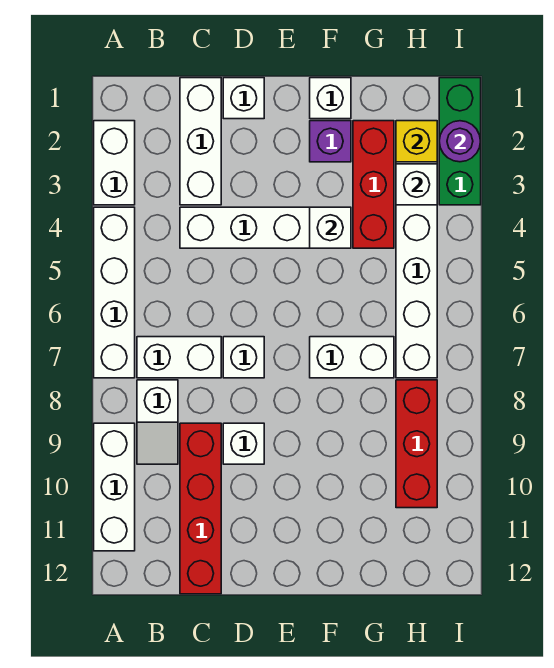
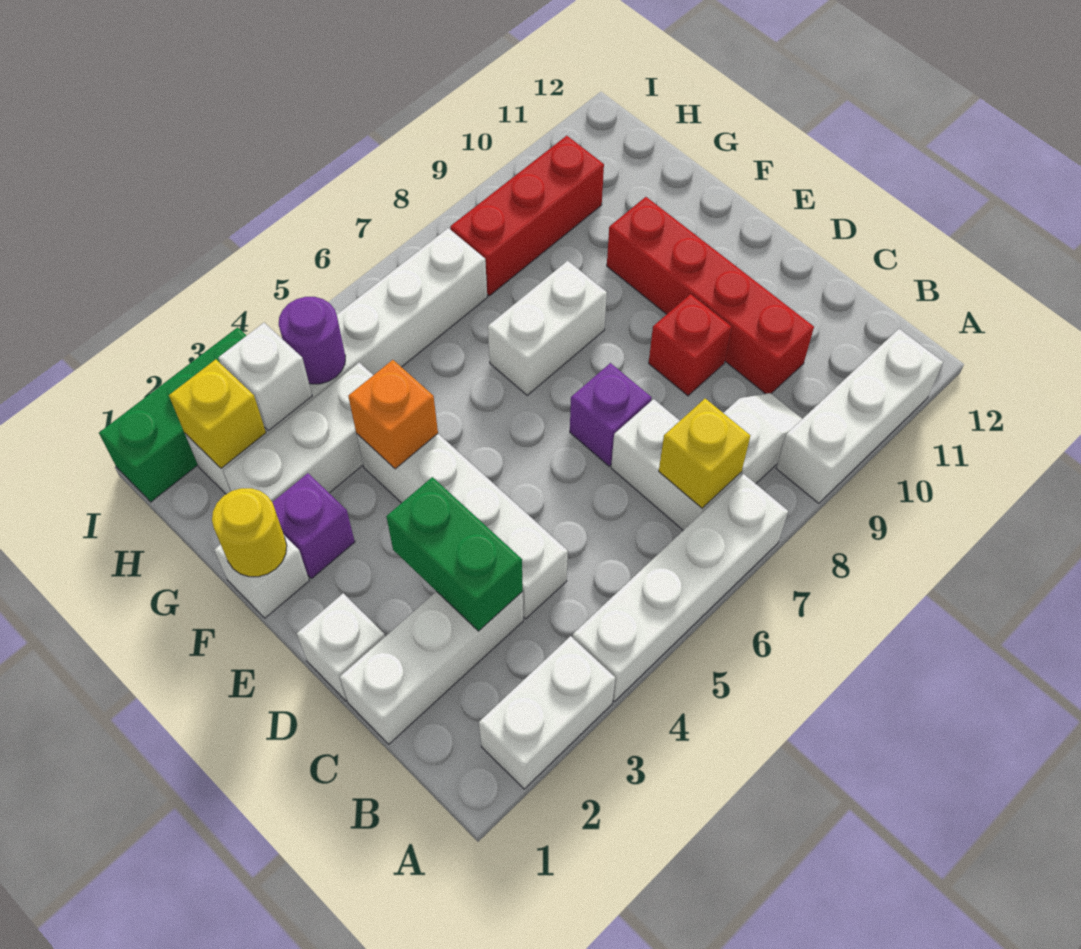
none -> yellow brick B7 level 2
none -> green brick C3:D3 level 2
red brick C9:C12 level 1 -> red brick C10:F10 level 1
white brick D7 level 1 -> purple brick D7 level 1
white brick D9 level 1 -> red brick D9 level 1
none -> yellow round brick F1 level 2
white brick F4 level 2 -> orange brick F4 level 2
white brick F7:G7 level 1 -> white brick F7:F8 level 1
red brick G2:G4 level 1 -> white brick G2:G4 level 1
purple round brick I2 level 2 -> purple round brick H4 level 2

